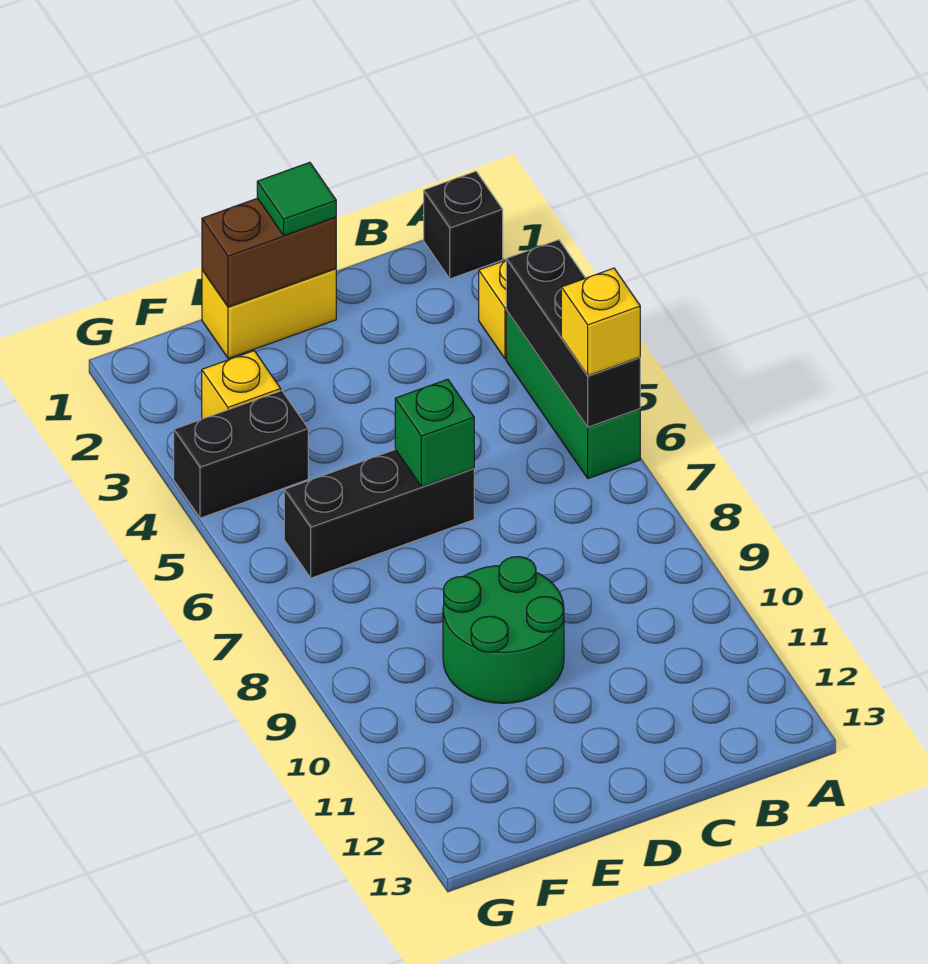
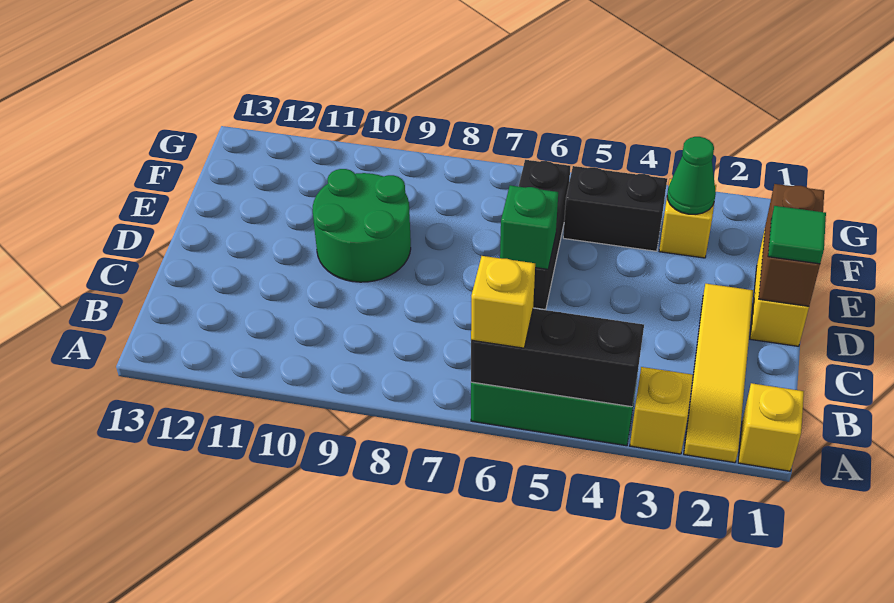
black brick A1 level 1 -> yellow brick A1 level 1
none -> yellow tile A2:D2 level 1
none -> green cone F3 level 2
black brick F4:G4 level 1 -> black brick F4:F5 level 1

